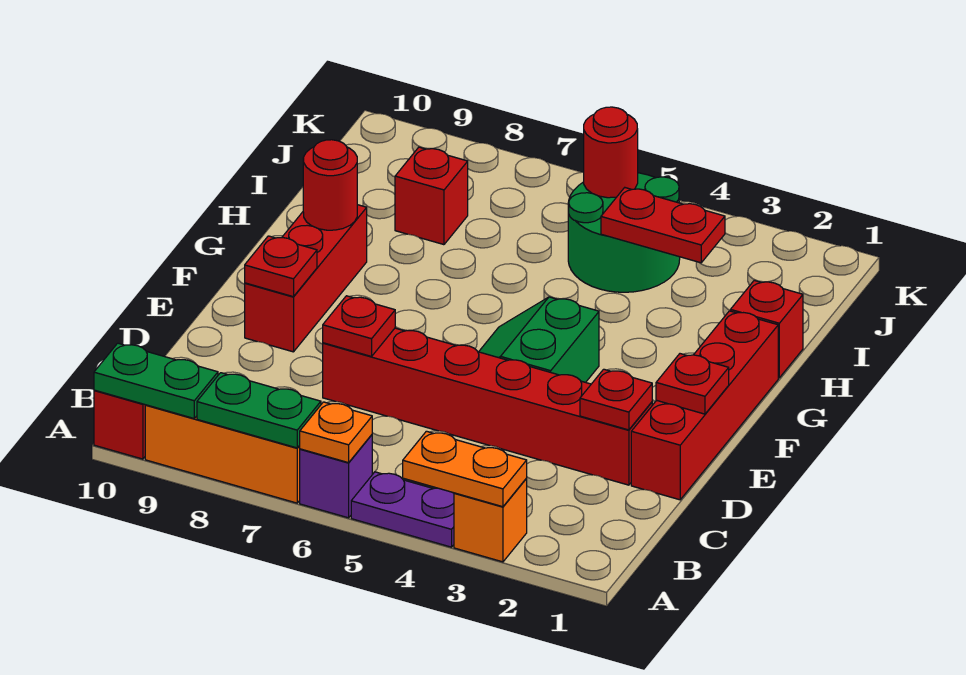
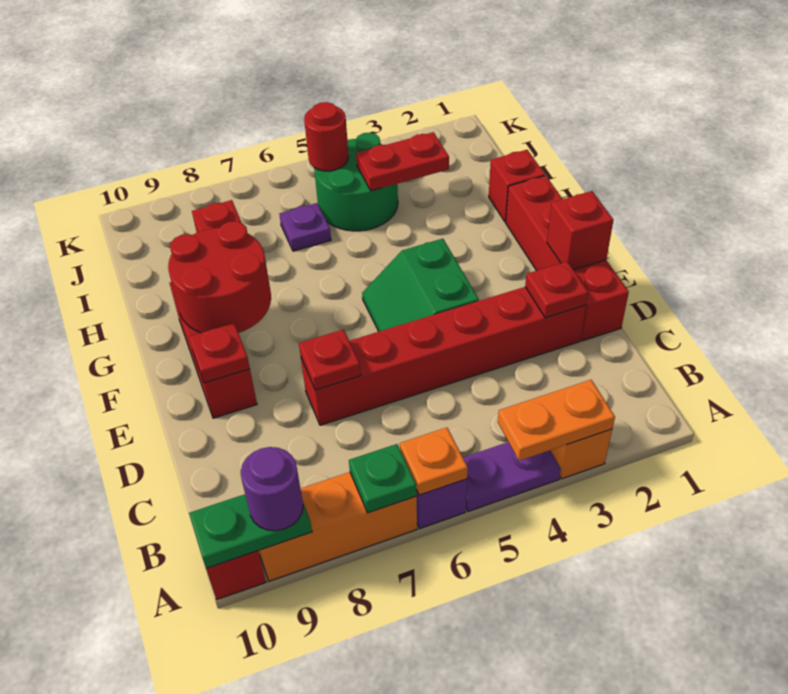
green plate A7:A8 level 2 -> green plate A7 level 2
none -> purple round brick A9 level 3
red plate E1 level 2 -> red brick E1 level 2
red round brick G9 level 2 -> red round brick F8:G9 level 2
none -> purple plate I6 level 1

